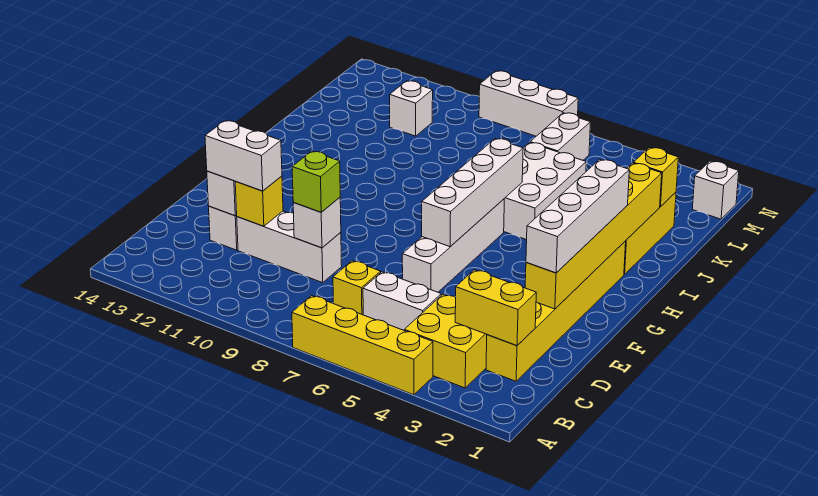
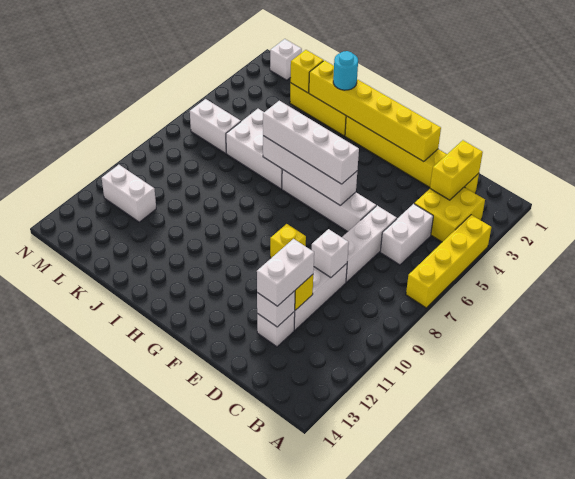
yellow brick C7 level 1 -> yellow brick F9 level 1
lime brick D9 level 3 -> none
white brick E2:H2 level 3 -> white brick F6:I6 level 3
none -> cyan round brick I2 level 3
white brick L11 level 1 -> white brick L11:M11 level 1
white brick N7:N9 level 1 -> white brick D6:D8 level 1

